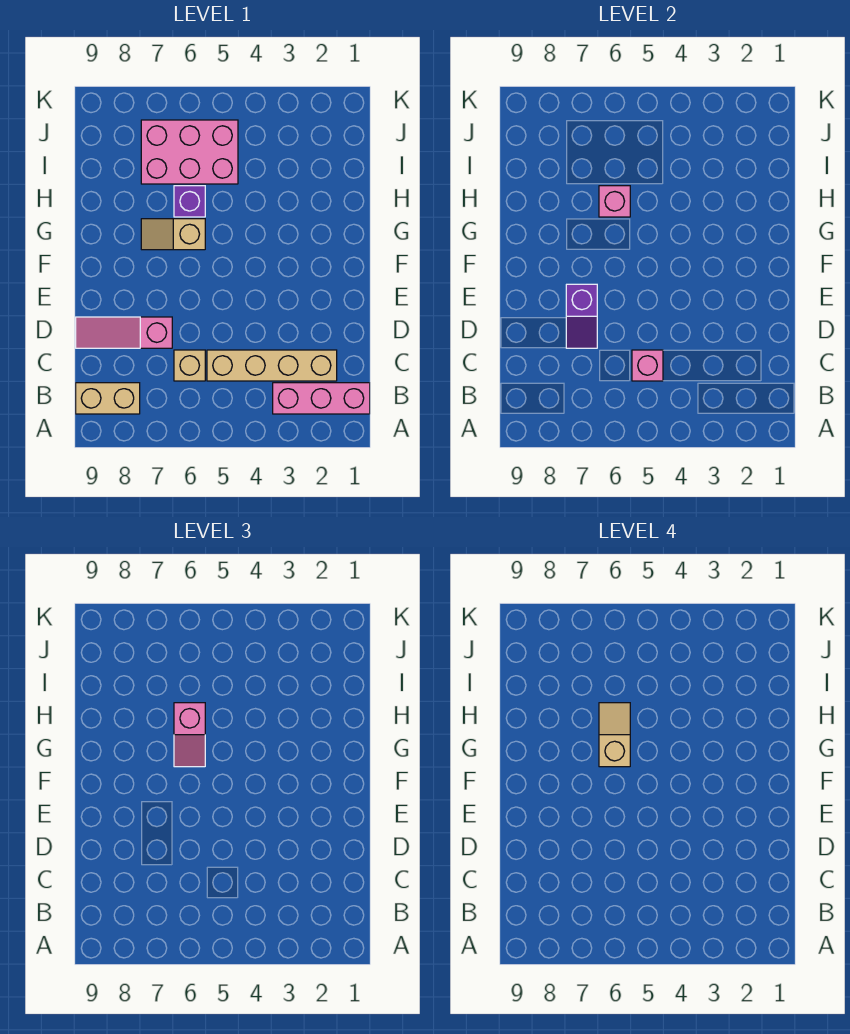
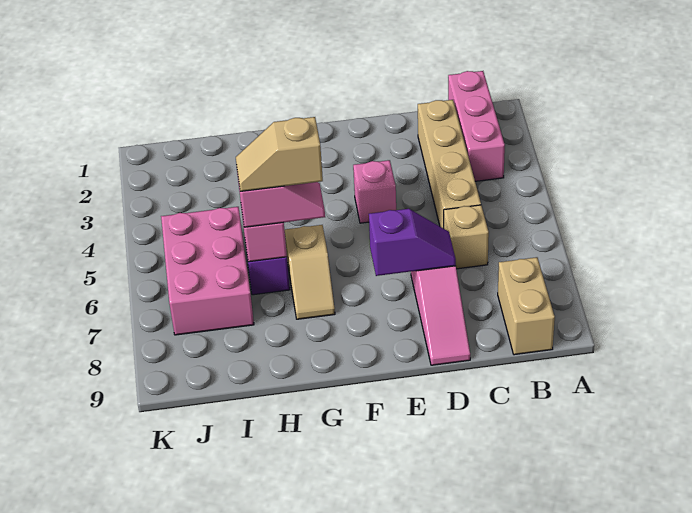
pink brick C5 level 2 -> pink brick E4 level 1

